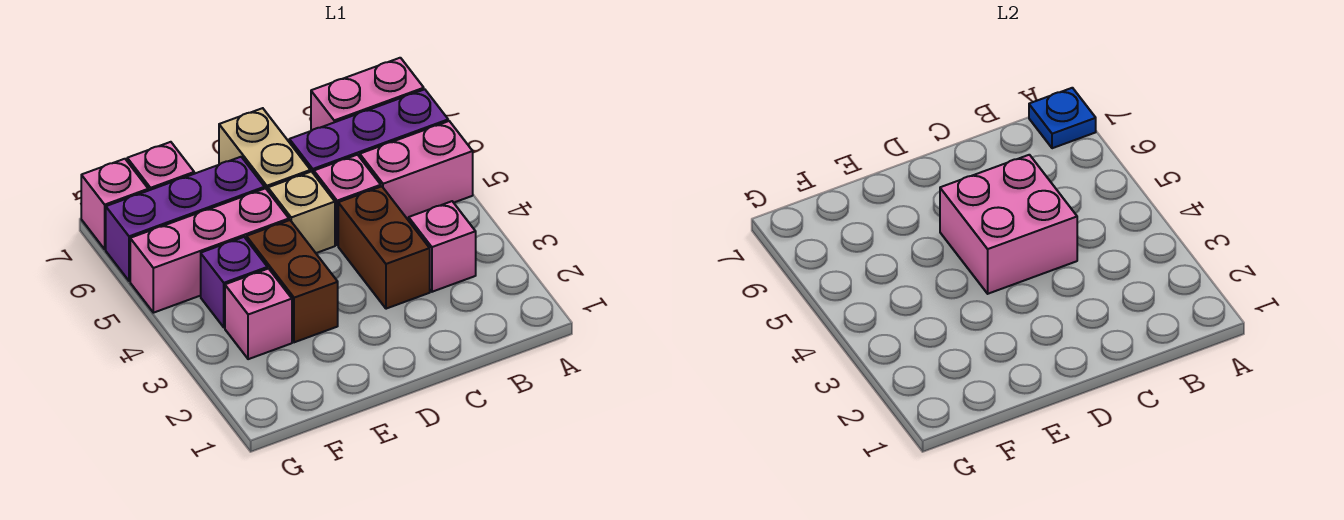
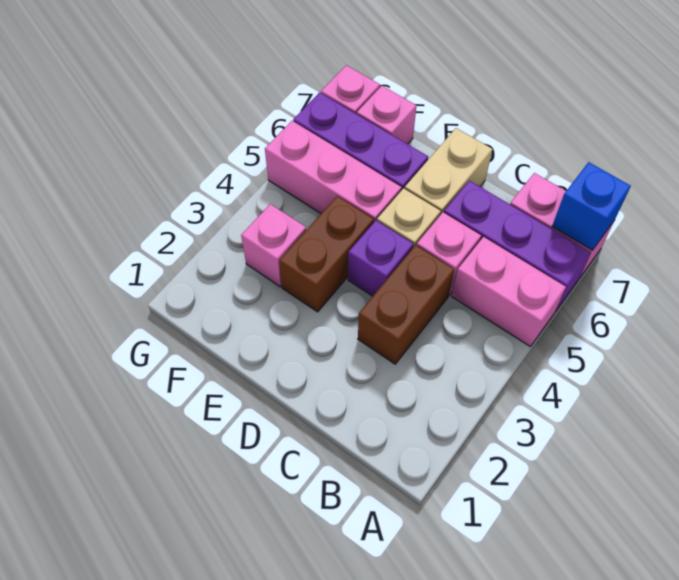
blue plate A7 level 2 -> blue brick A7 level 2
pink brick B3 level 1 -> none
pink brick C4:D5 level 2 -> none
purple brick F4 level 1 -> purple brick D4 level 1

